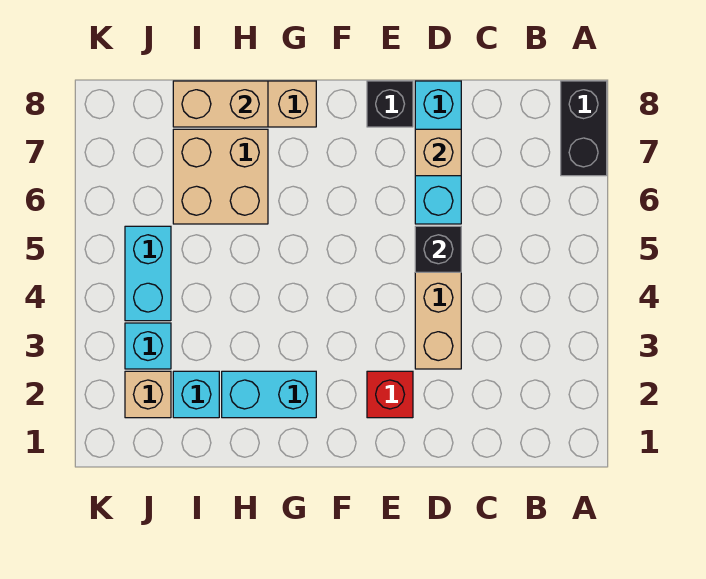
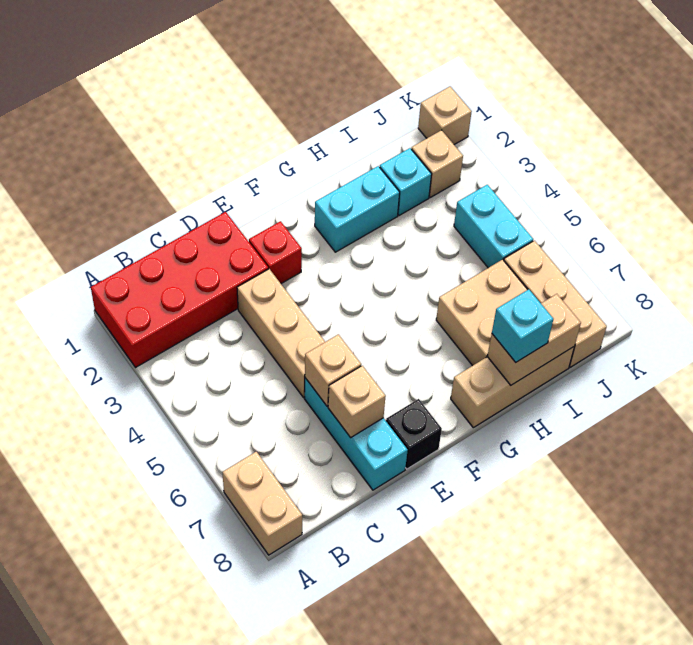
none -> red brick A1:D2 level 1
black brick A7:A8 level 1 -> tan brick A7:A8 level 1
black brick D5 level 2 -> none
none -> tan brick D6 level 2
cyan brick J3 level 1 -> cyan brick H8 level 3
none -> tan brick J6:J8 level 1
none -> tan brick K1 level 1

